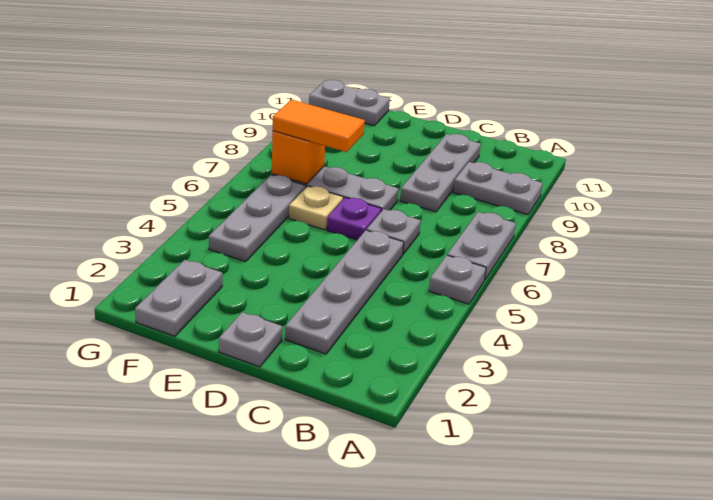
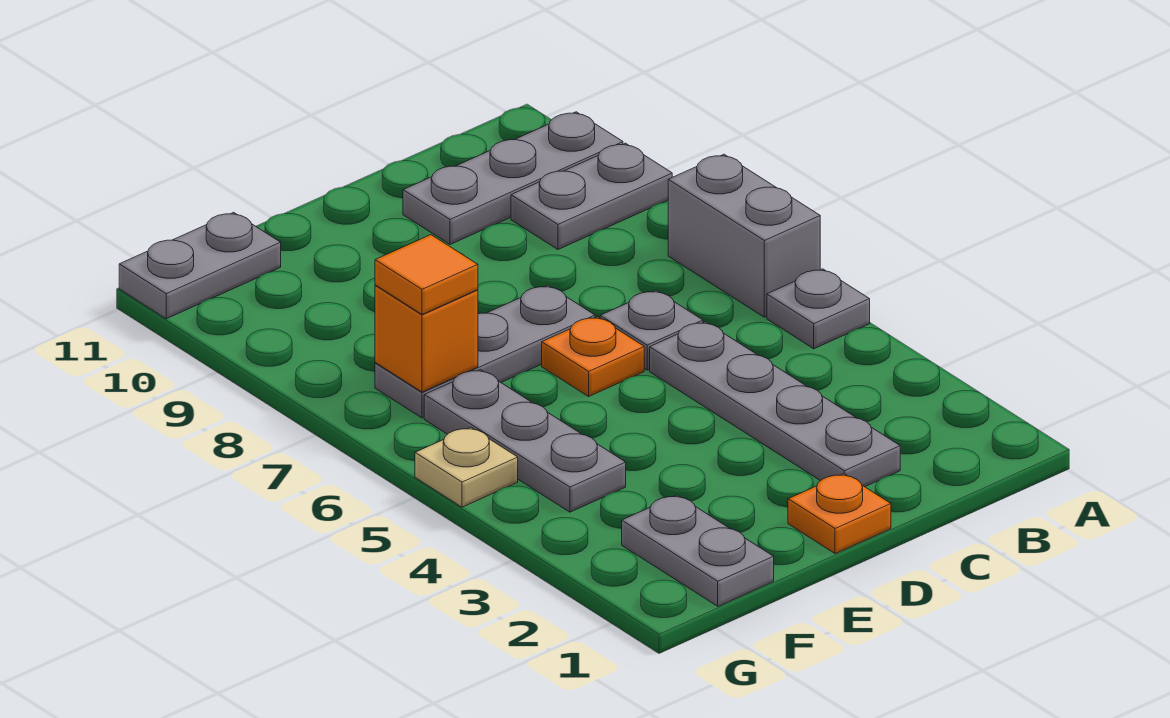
grey plate A6:A7 level 1 -> grey brick A6:A7 level 1
grey plate C8:C10 level 1 -> grey plate A10:C10 level 1
grey plate D1 level 1 -> orange plate D1 level 1
purple plate D6 level 1 -> orange plate D6 level 1
tan plate E6 level 1 -> tan plate G5 level 1
orange tile E7:F7 level 3 -> orange tile F7 level 3

